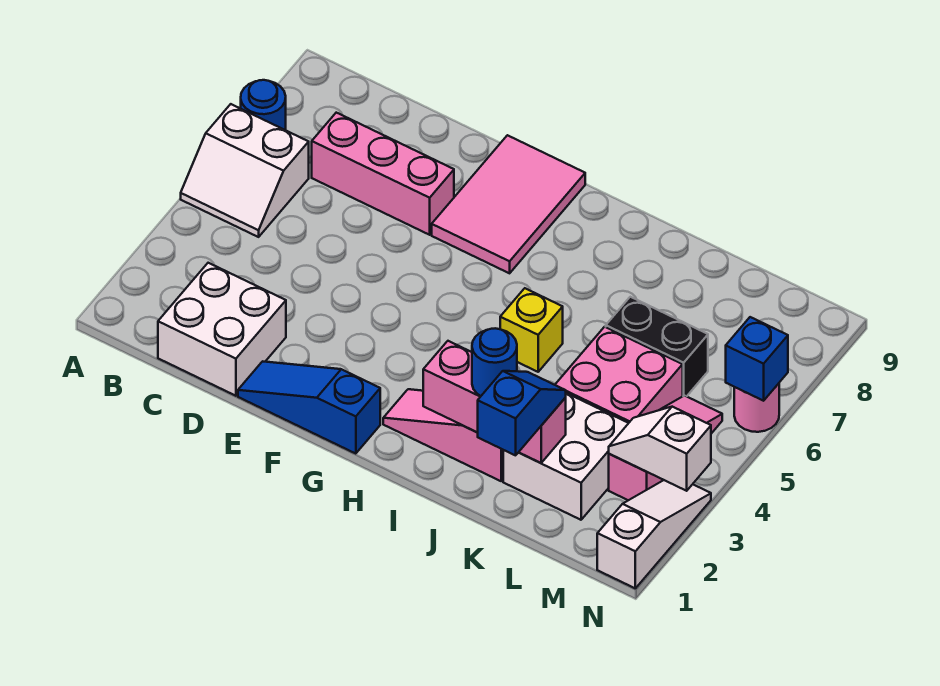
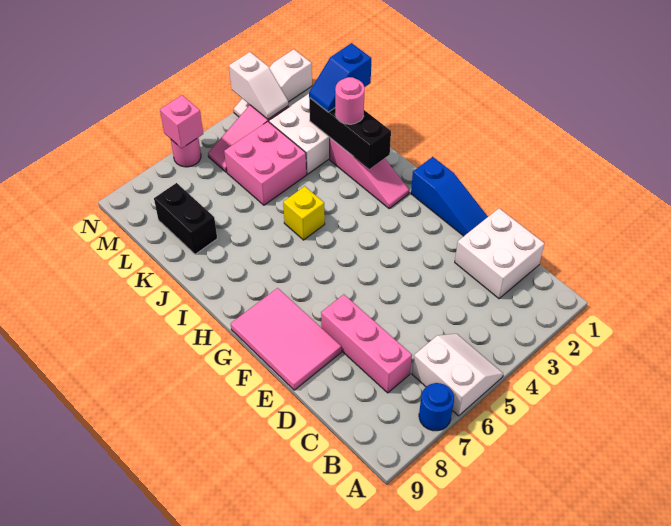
pink tile F7:G9 level 1 -> pink tile E8:G9 level 1
pink brick I2:K2 level 2 -> black brick I2:K2 level 2
blue round brick J2 level 3 -> pink round brick J2 level 3
black brick K6:L6 level 1 -> black brick K8:L8 level 1
blue brick N6 level 2 -> pink brick N6 level 2

